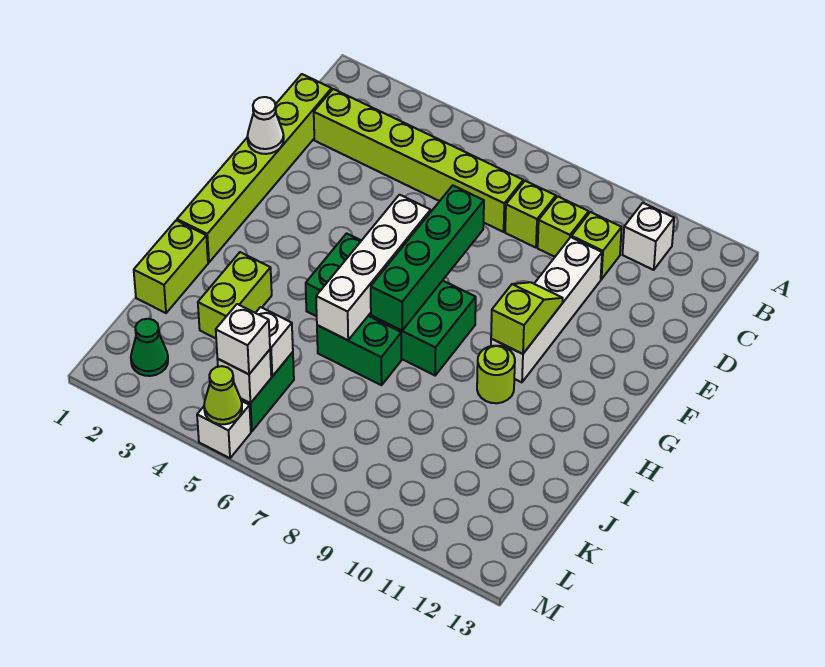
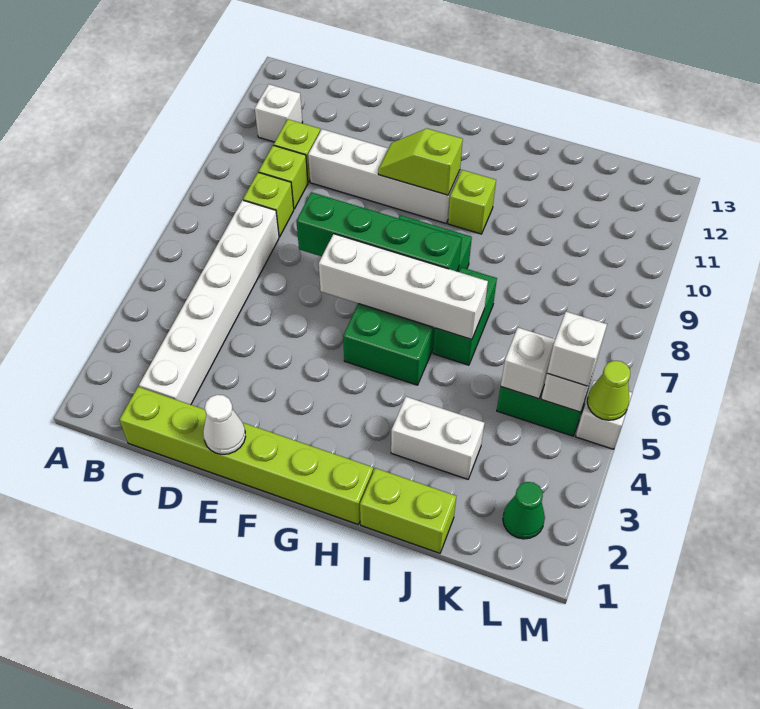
lime brick C2:C7 level 1 -> white brick C2:C7 level 1
lime round brick H10 level 1 -> lime brick H10 level 1
lime brick I3:J3 level 1 -> white brick I3:J3 level 1

